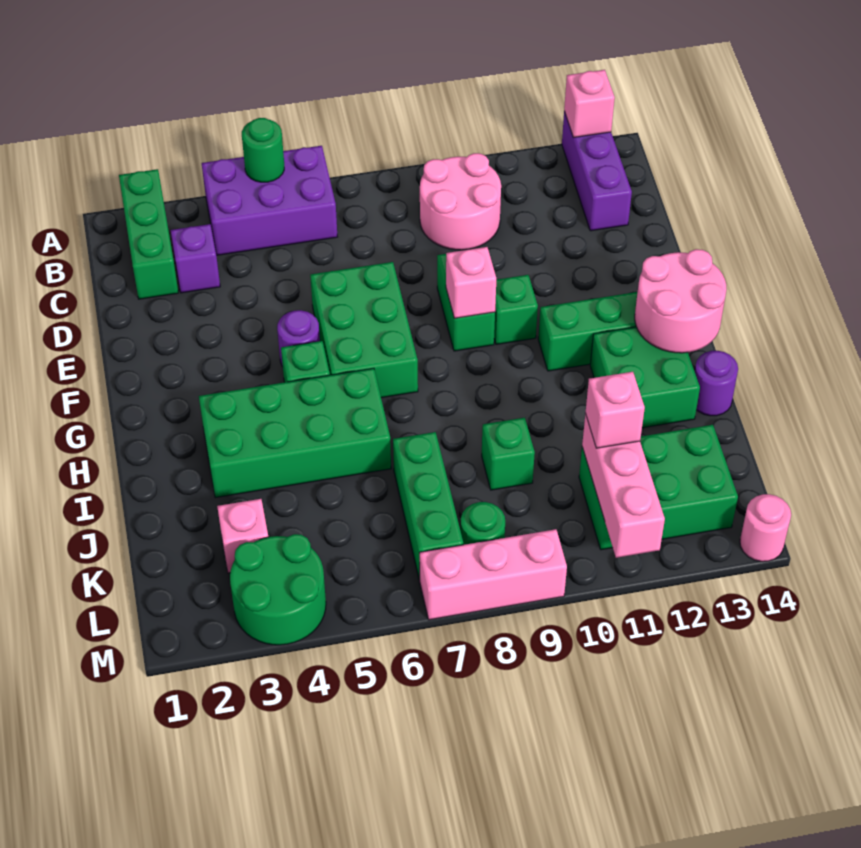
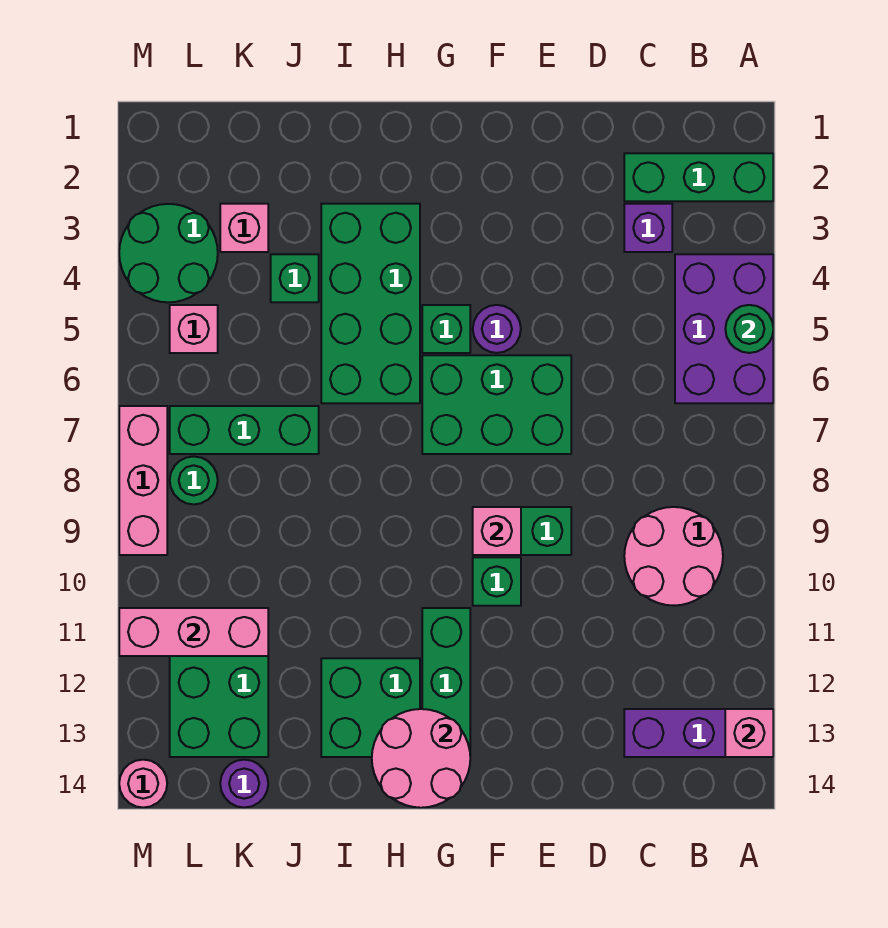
purple round brick I14 level 1 -> purple round brick K14 level 1
green brick J9 level 1 -> green brick J4 level 1
pink brick K11 level 3 -> pink brick L5 level 1

